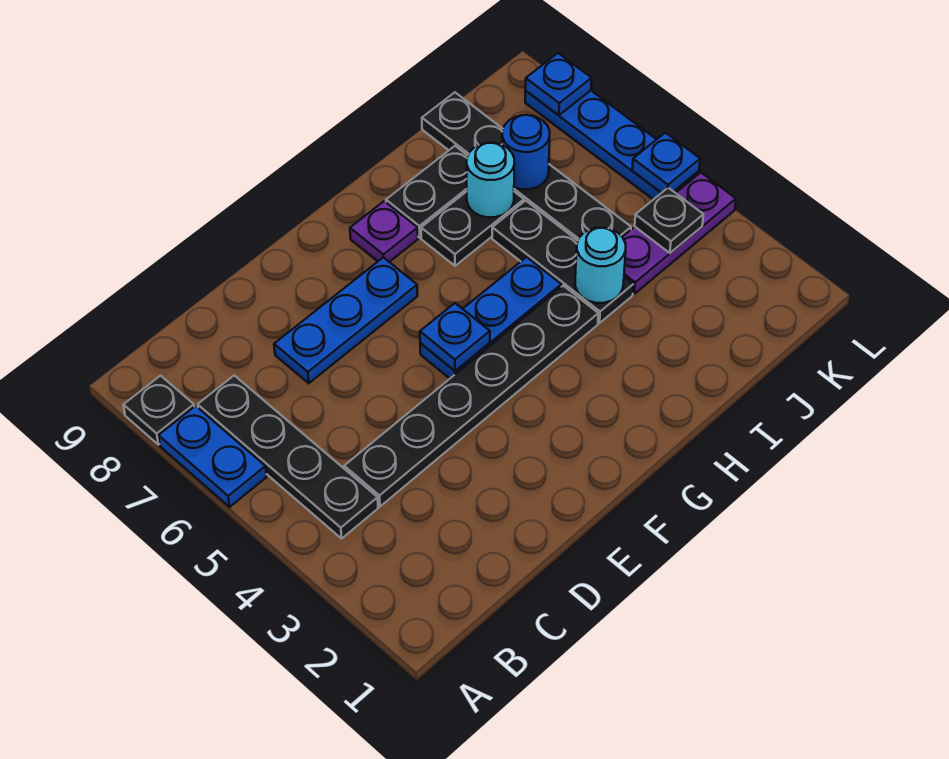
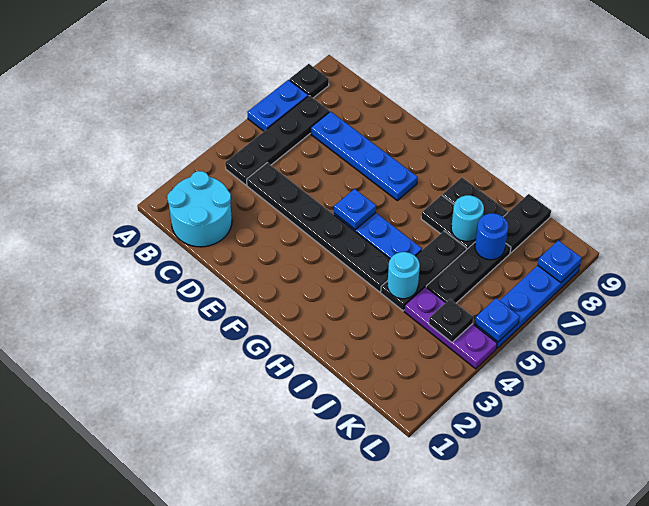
none -> cyan round brick B1:C2 level 1
blue plate D7:F7 level 1 -> blue plate C7:F7 level 1
purple plate G8 level 1 -> none

